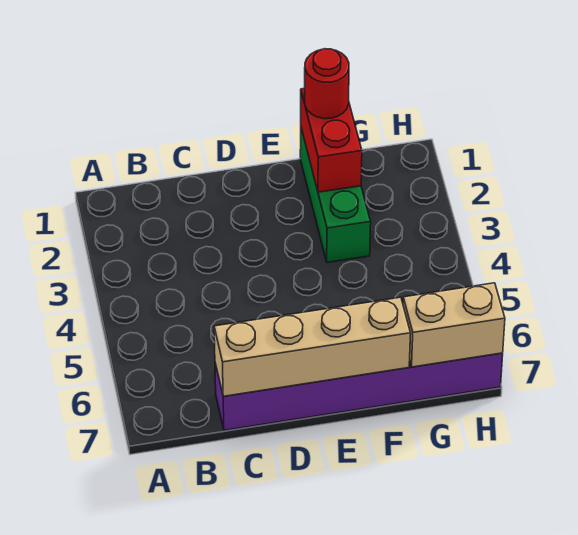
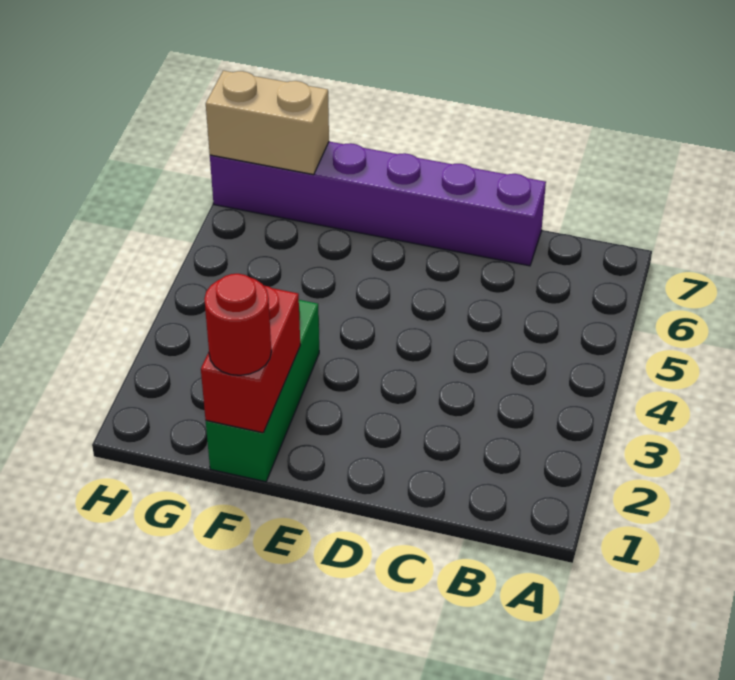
tan brick C7:F7 level 2 -> none

